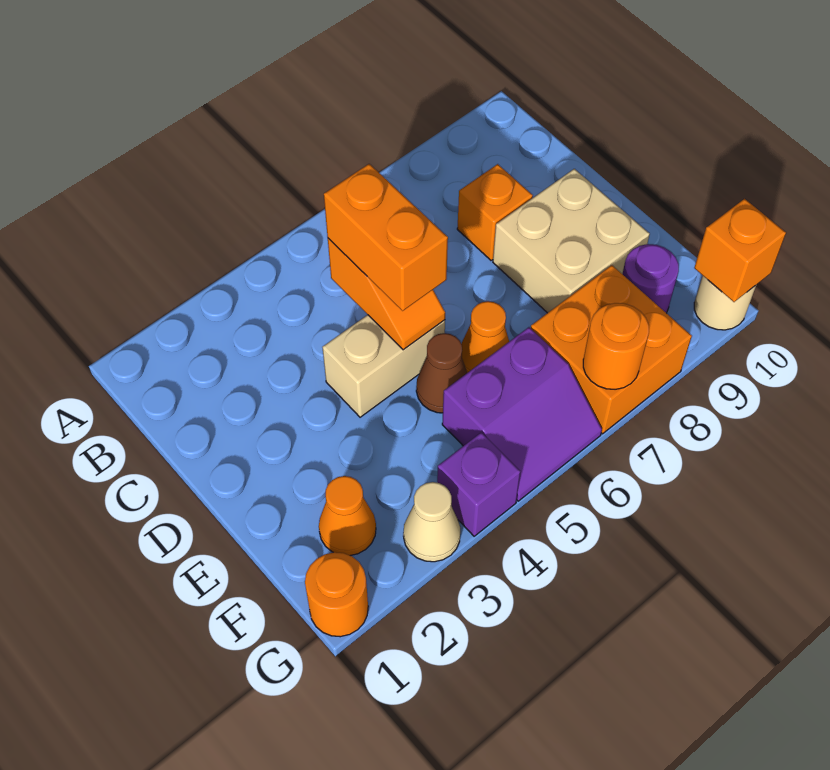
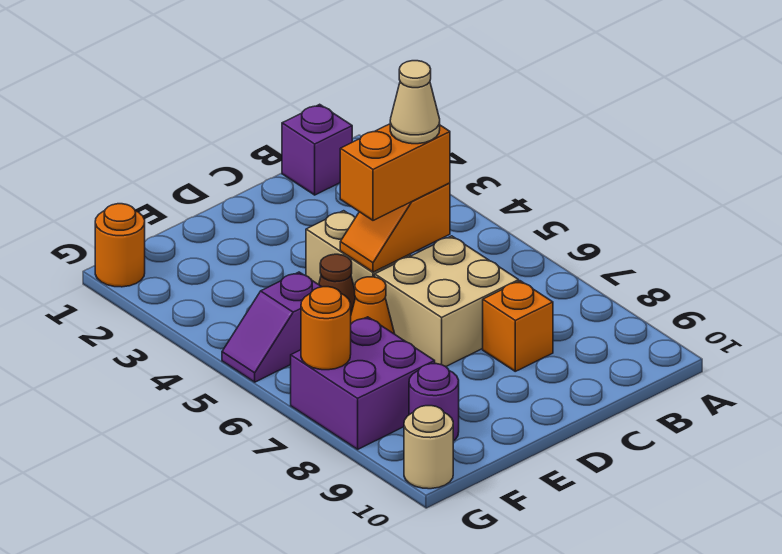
tan brick D8:E9 level 1 -> tan brick C6:D7 level 1
orange cone F2 level 1 -> none
purple slope F5:G6 level 1 top F -> purple slope F5:G5 level 1 top F
orange brick F7:G8 level 1 -> purple brick F7:G8 level 1
tan cone G3 level 1 -> tan cone C5 level 4
purple brick G4 level 1 -> purple brick B1 level 1
orange brick G10 level 2 -> none

